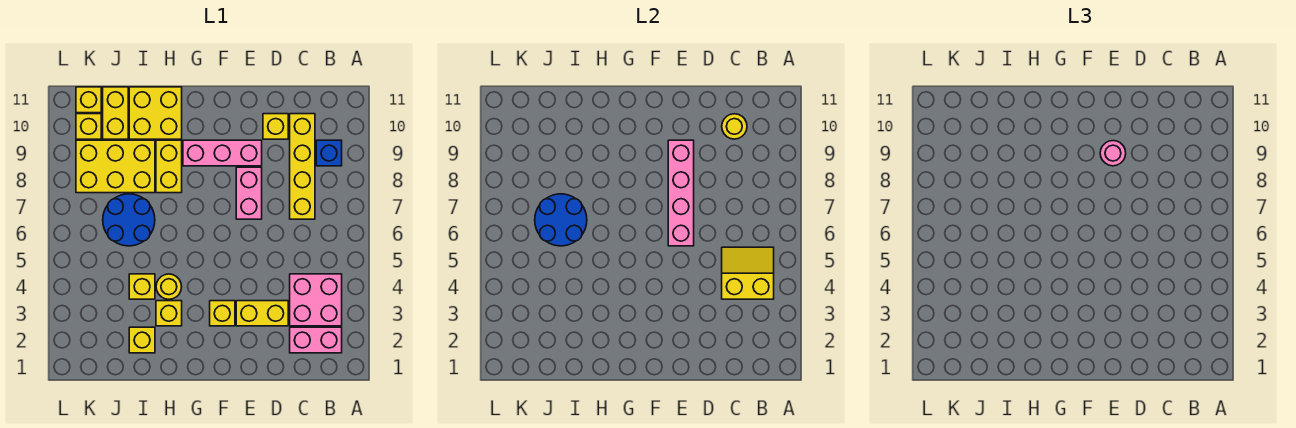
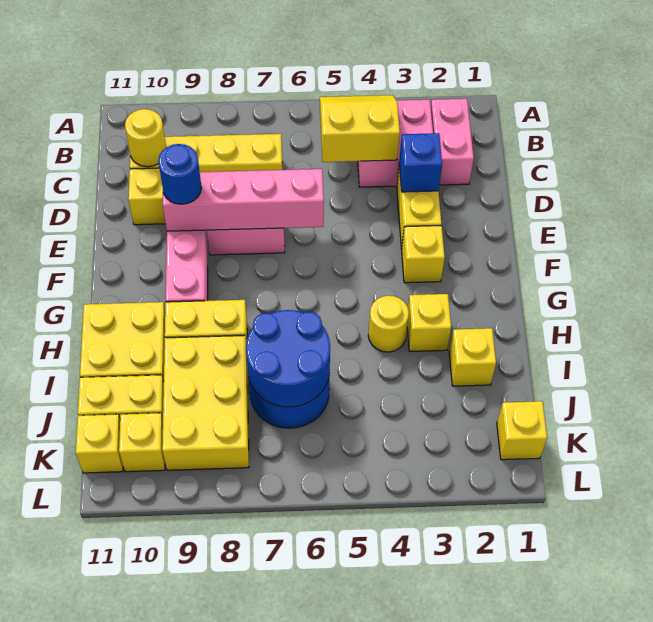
yellow slope B4:C5 level 2 top 4 -> yellow slope B4:C5 level 2 top C
blue brick B9 level 1 -> blue brick D3 level 2
pink round brick E9 level 3 -> blue round brick E9 level 3
yellow brick I4 level 1 -> yellow brick K1 level 1

